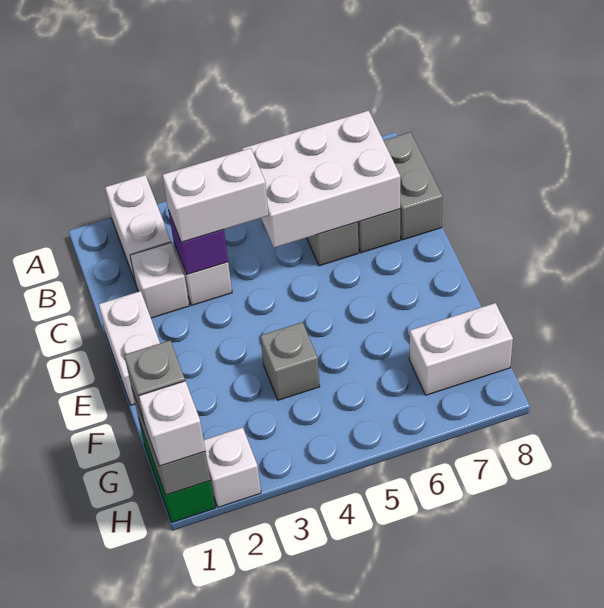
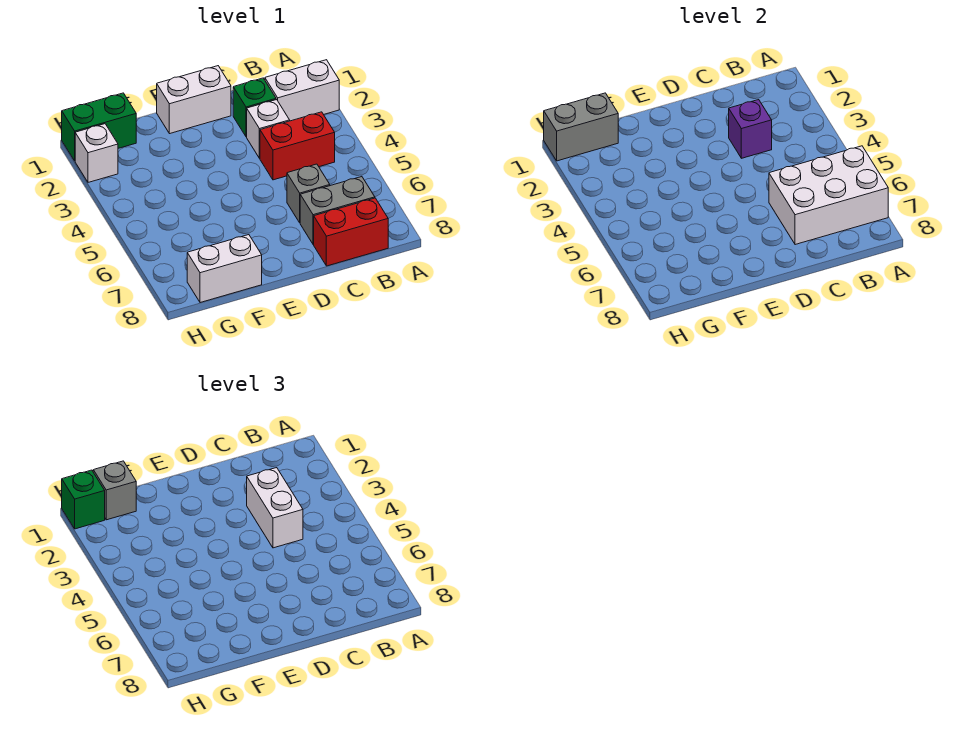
none -> red brick B4:C4 level 1
white brick B5:C7 level 2 -> white brick A6:C7 level 2
grey brick B8:C8 level 1 -> red brick B8:C8 level 1
white brick C2 level 1 -> green brick C2 level 1
grey brick F4 level 1 -> none
white brick G7:G8 level 1 -> white brick F8:G8 level 1
white brick H1 level 3 -> green brick H1 level 3

